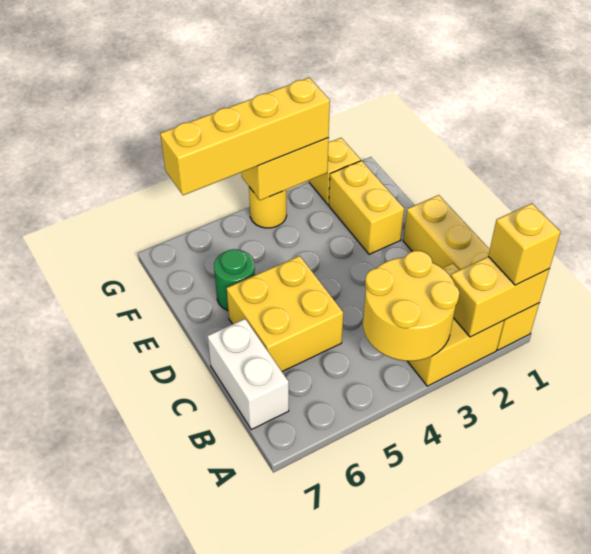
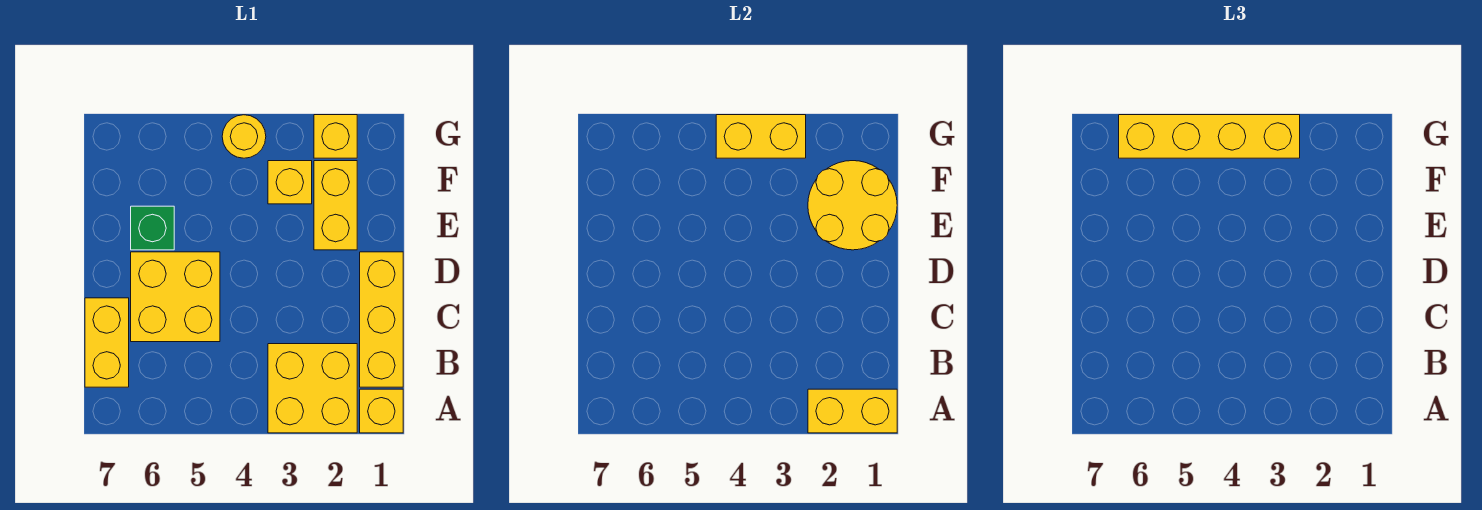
yellow brick A1 level 3 -> yellow brick F3 level 1
yellow round brick A3:B4 level 2 -> yellow round brick E1:F2 level 2
white brick B7:C7 level 1 -> yellow brick B7:C7 level 1
green round brick E6 level 1 -> green brick E6 level 1

